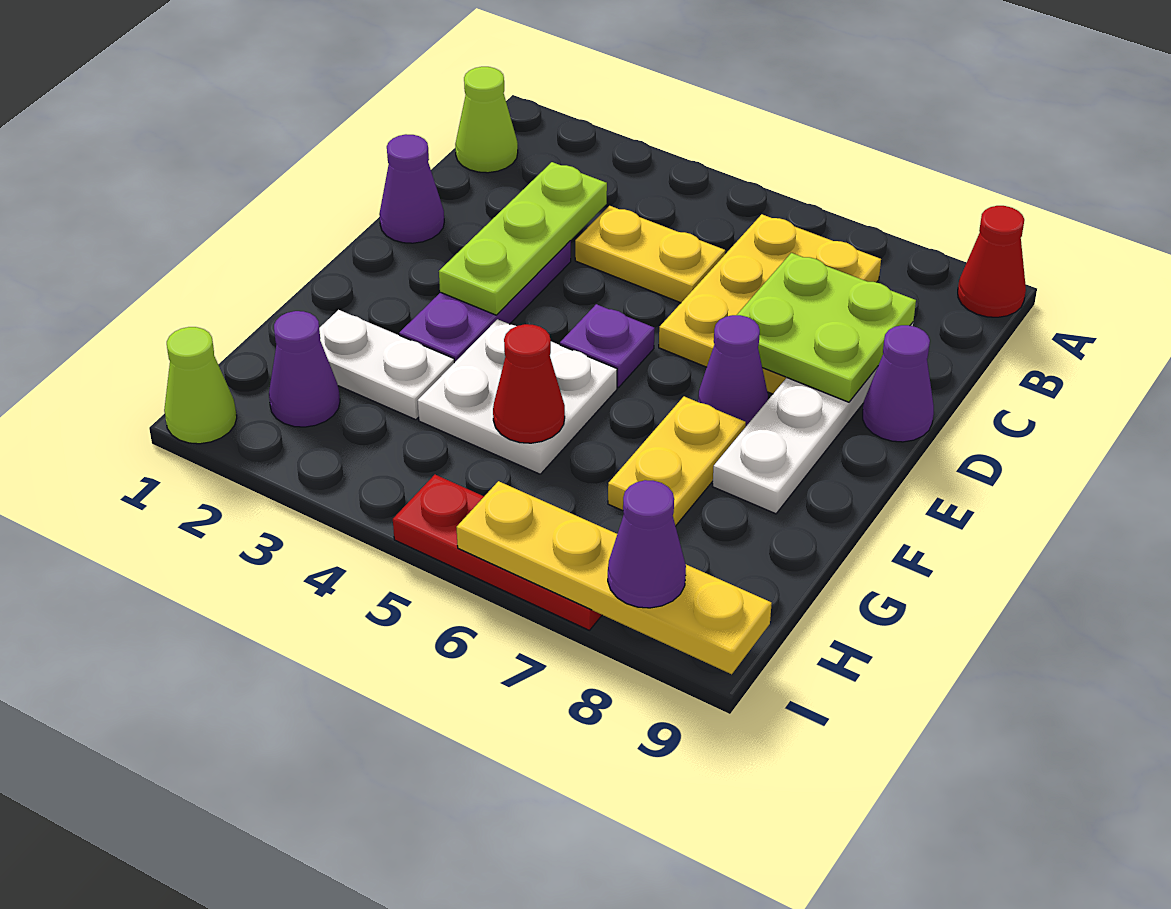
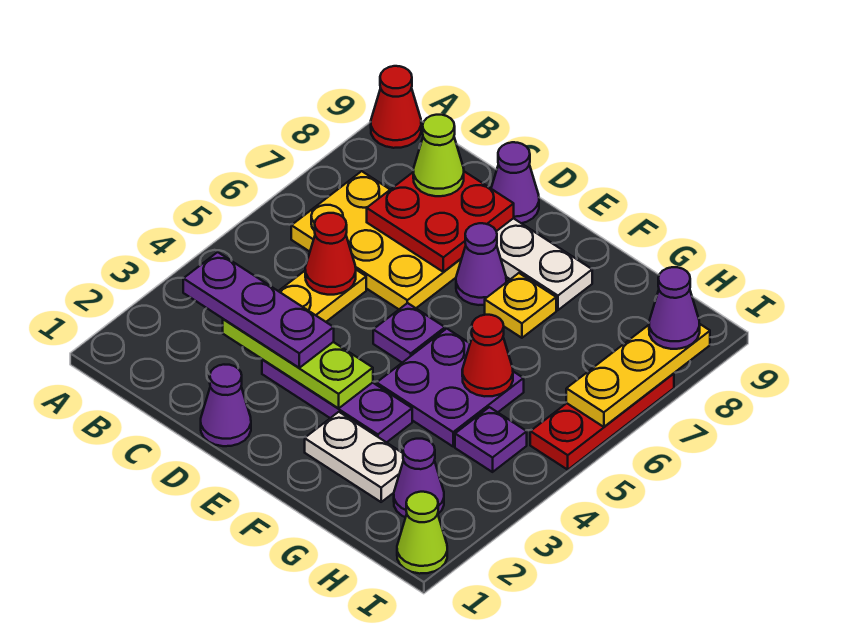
lime cone B1 level 1 -> lime cone C8 level 3
none -> purple plate B3:D3 level 3
none -> red cone C5 level 2
lime plate C7:D8 level 2 -> red plate C7:D8 level 2
white plate F4:G5 level 1 -> purple plate F4:G5 level 1
yellow plate F7:G7 level 1 -> yellow plate F7 level 1
white plate G2:G3 level 1 -> white plate F2:G2 level 1
none -> purple plate H4 level 1
yellow plate I6:I9 level 2 -> yellow plate I6:I8 level 2

